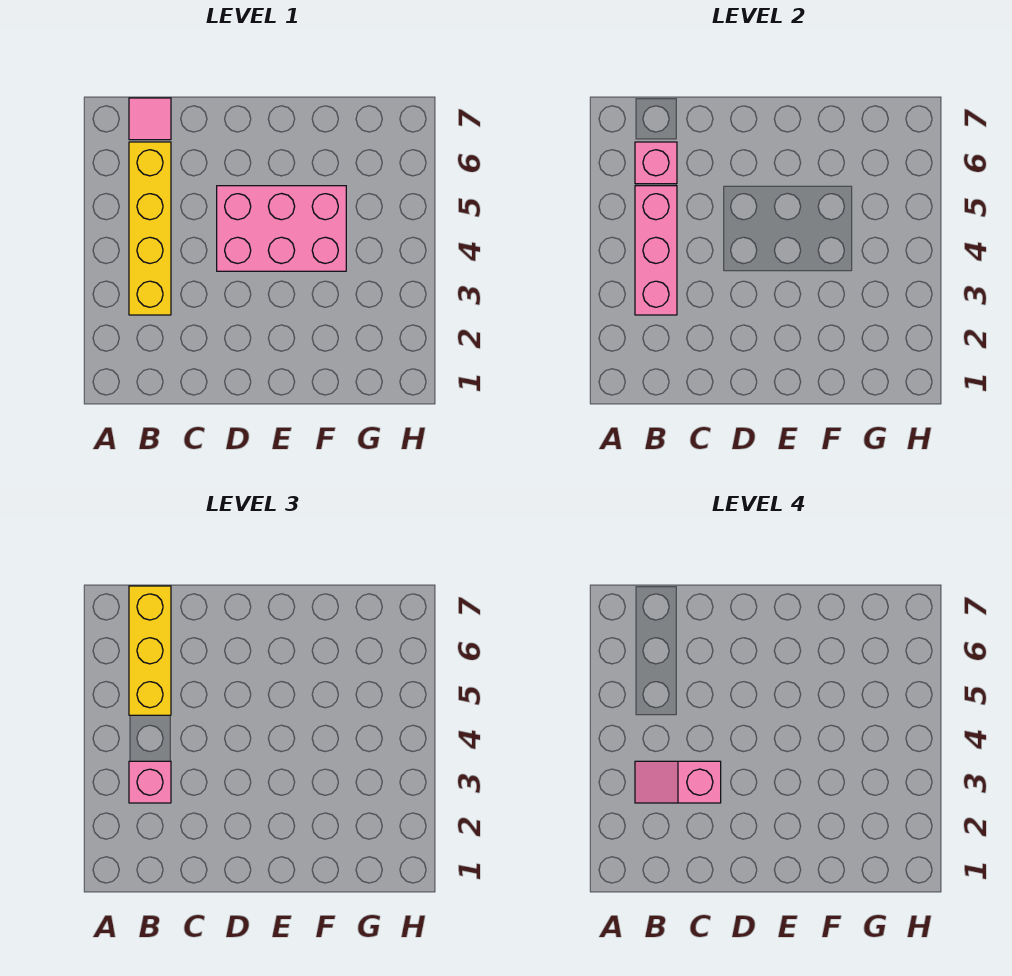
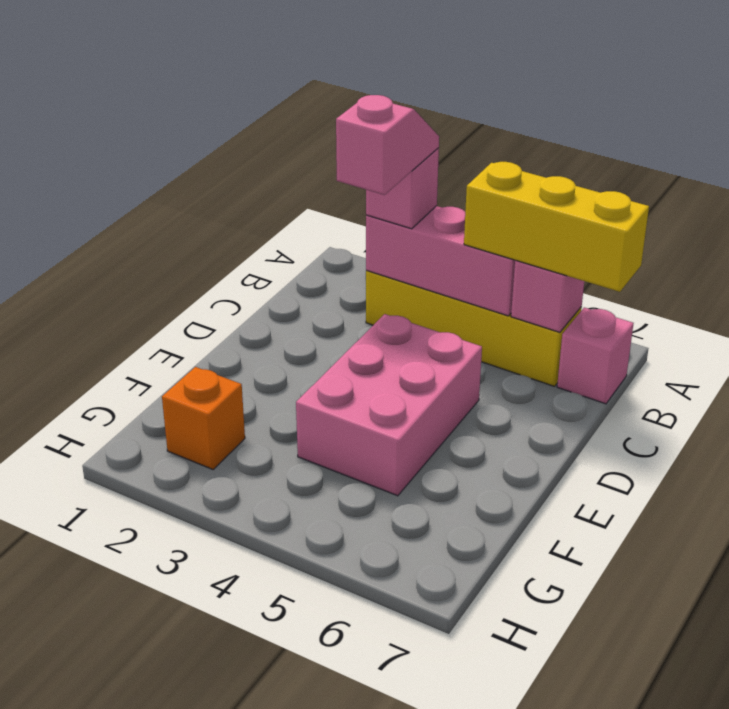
pink tile B7 level 1 -> pink brick B7 level 1
none -> orange brick G2 level 1

